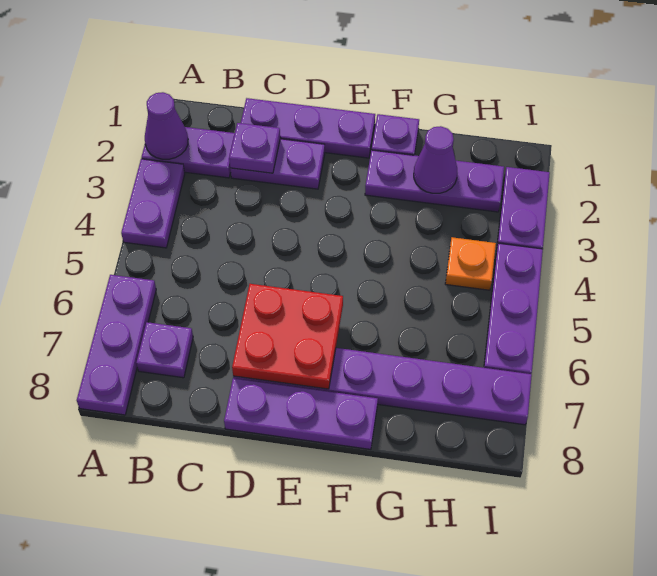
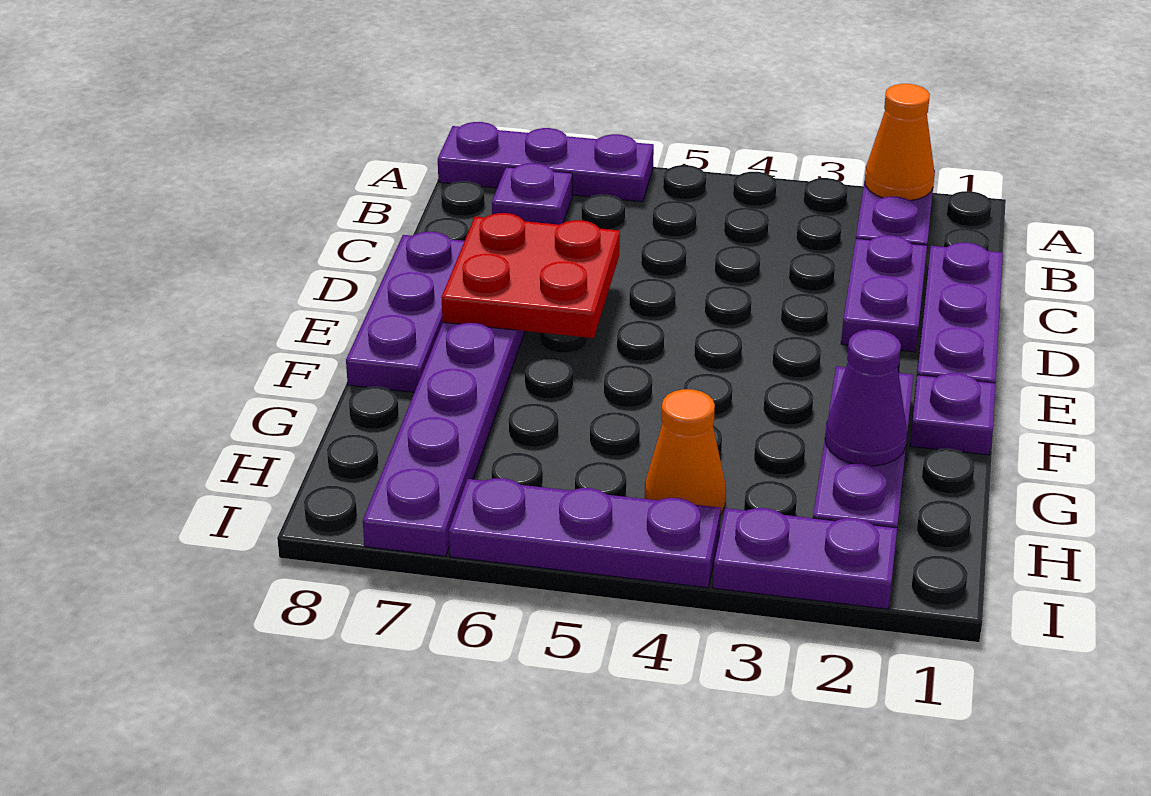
purple cone A2 level 2 -> orange cone A2 level 2
purple plate A3:A4 level 1 -> none
purple plate C2 level 2 -> none
orange plate H4 level 1 -> orange cone H4 level 1

